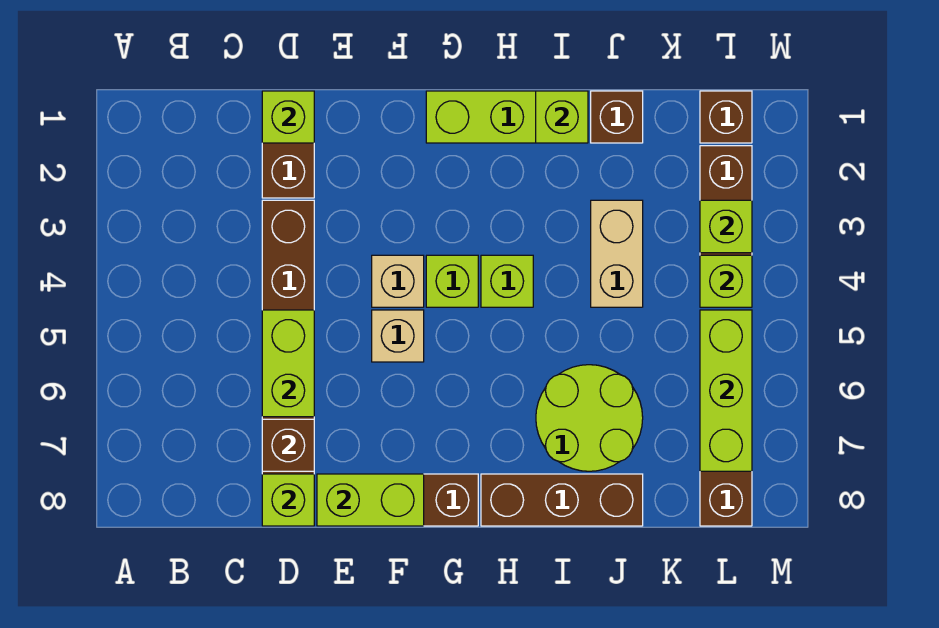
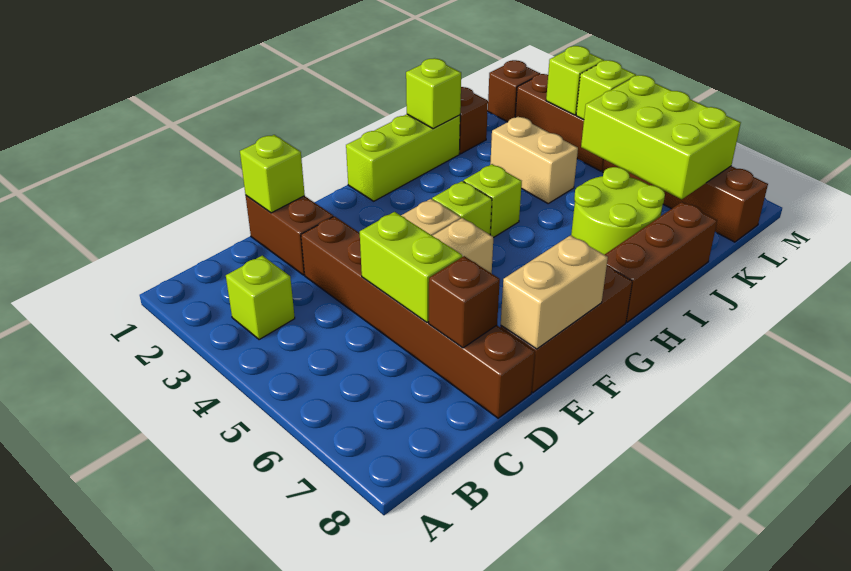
lime brick D8 level 2 -> lime brick B3 level 1
lime brick E8:F8 level 2 -> tan brick E8:F8 level 2
lime brick L5:L7 level 2 -> lime brick K5:L7 level 2

